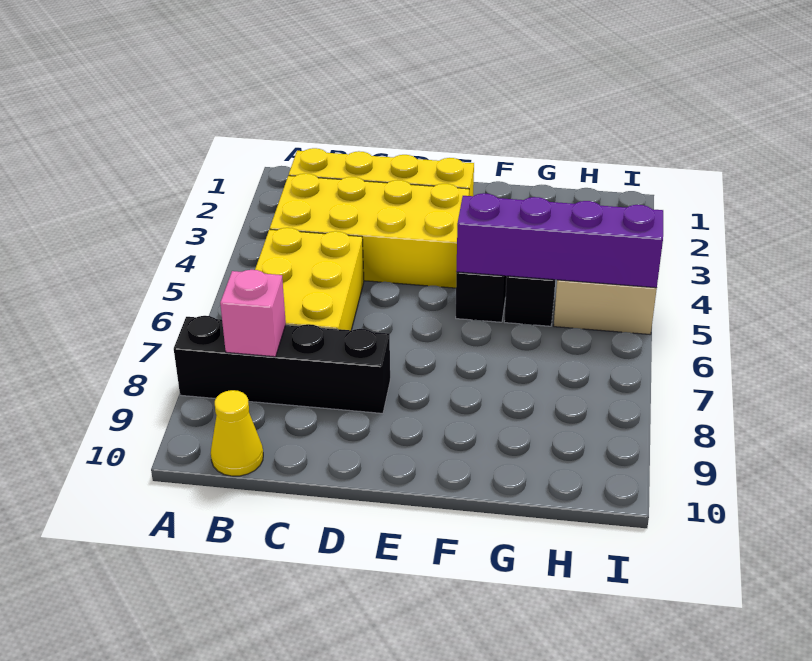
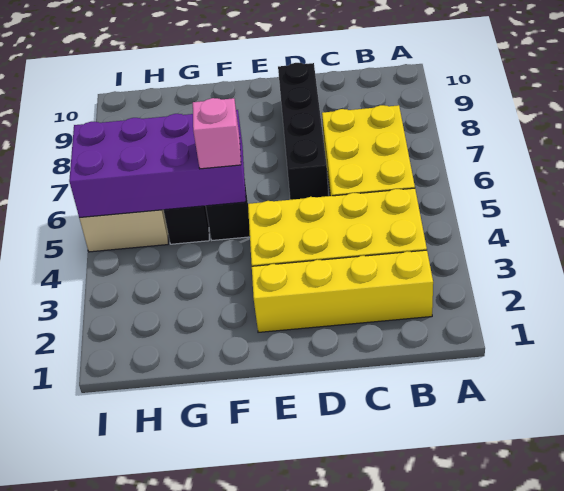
black brick A8:D8 level 1 -> black brick D6:D9 level 1
pink brick B8 level 2 -> pink brick F5 level 3
yellow cone B10 level 1 -> none
purple brick F5:I5 level 2 -> purple brick F5:I6 level 2

